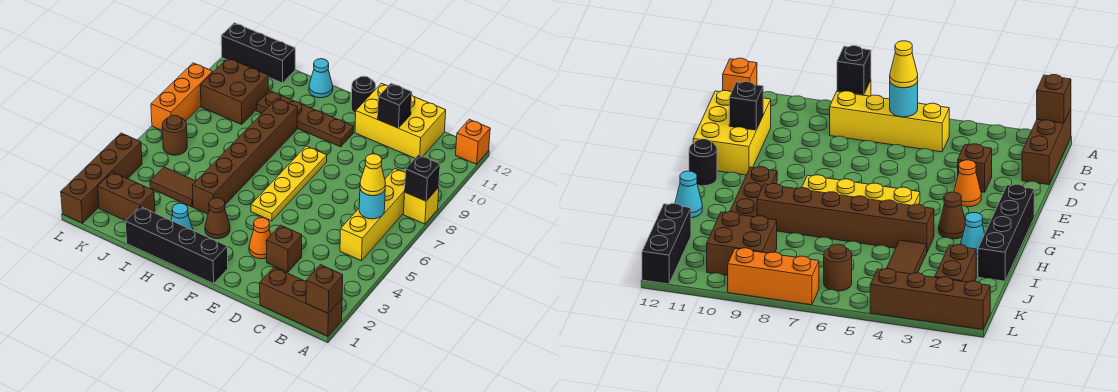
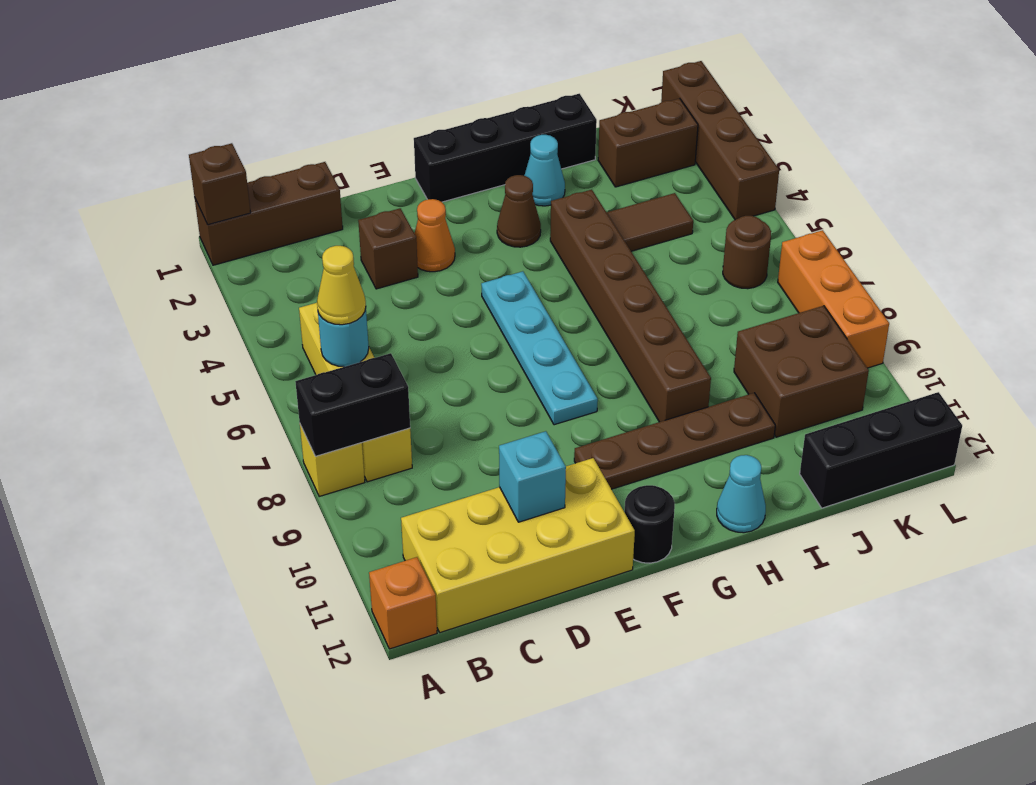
black brick A8 level 2 -> black brick A8:B8 level 2
yellow brick C11:E12 level 1 -> yellow brick B11:E12 level 1
black brick D11 level 2 -> cyan brick D11 level 2
yellow plate F5:F8 level 1 -> cyan plate F5:F8 level 1

